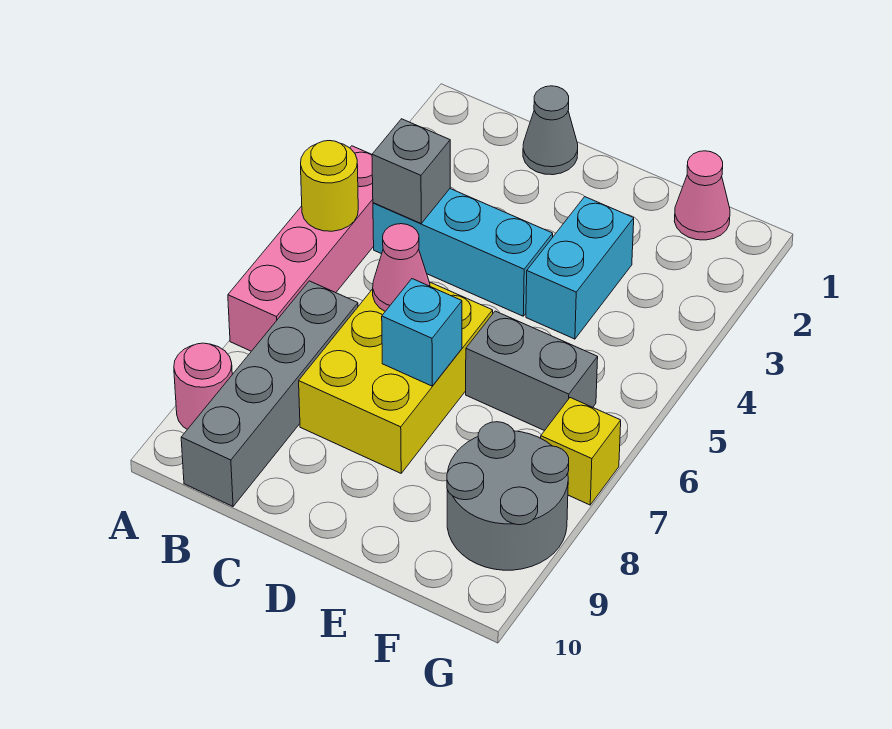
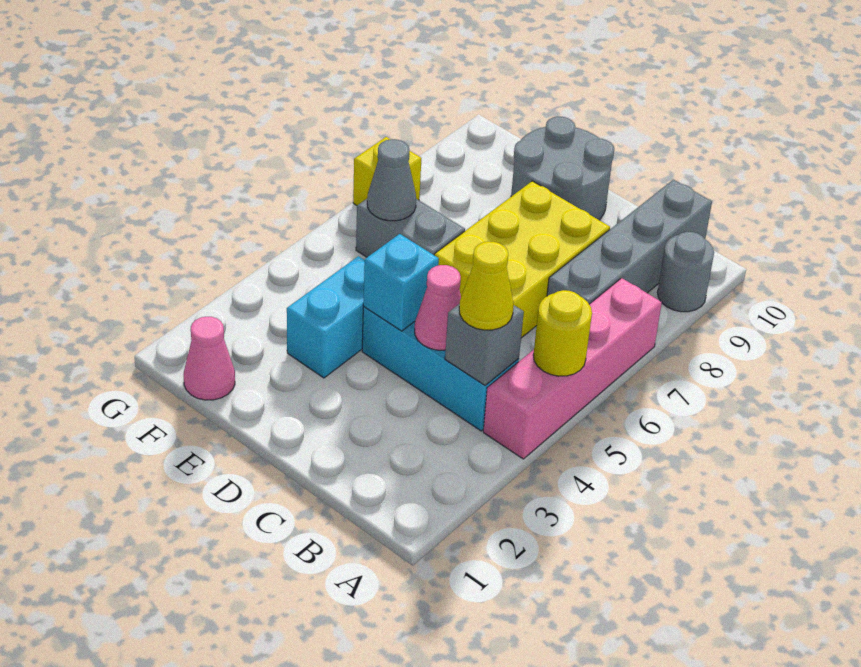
pink round brick A9 level 1 -> grey round brick A9 level 1
none -> yellow cone B4 level 3
grey cone C1 level 1 -> grey cone F6 level 2
pink cone C6 level 2 -> pink cone C4 level 2
cyan brick D7 level 2 -> cyan brick D4 level 2
grey round brick F8:G9 level 1 -> grey round brick D9:E10 level 1

